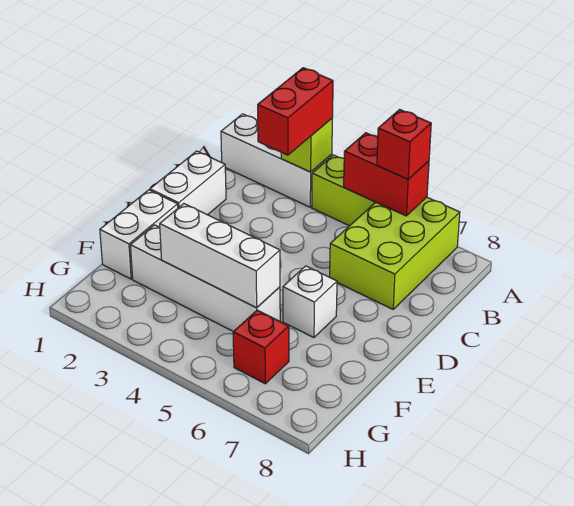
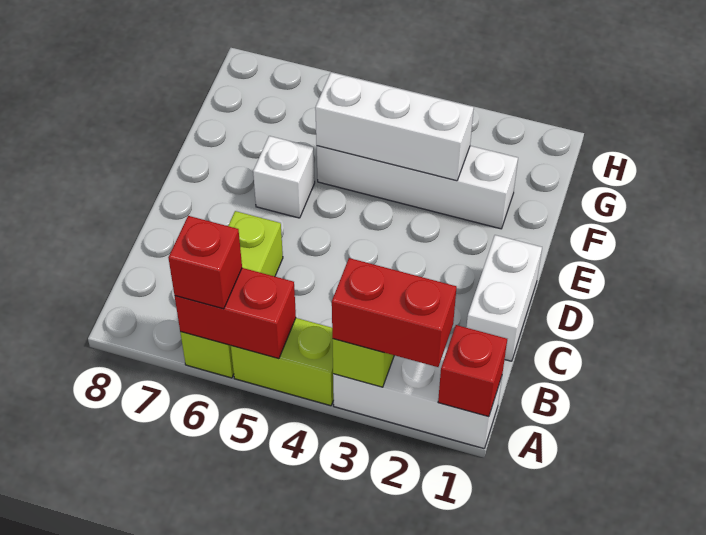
red brick A3:B3 level 3 -> red brick A2:A3 level 3
lime brick A6:C7 level 1 -> lime brick A6:C6 level 1
white brick E1:F1 level 1 -> none
red brick G6 level 1 -> red brick A1 level 2

